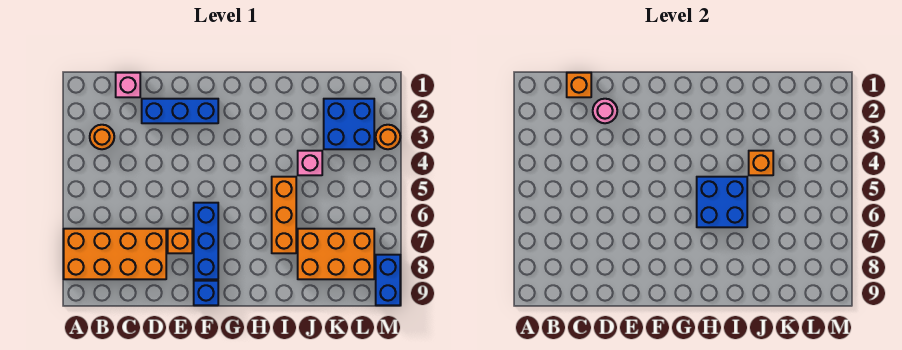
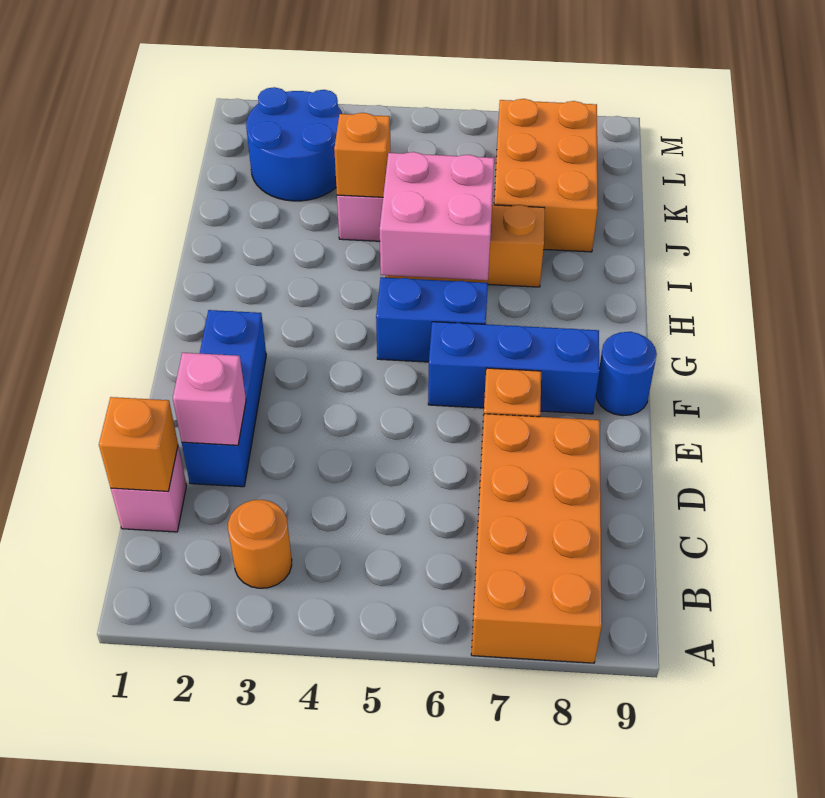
pink round brick D2 level 2 -> pink brick D2 level 2
blue brick F9 level 1 -> blue round brick F9 level 1
blue brick H5:I6 level 2 -> pink brick H5:I6 level 2
blue brick K2:L3 level 1 -> blue round brick K2:L3 level 1
orange round brick M3 level 1 -> none
blue brick M8:M9 level 1 -> blue brick G5:G6 level 1

